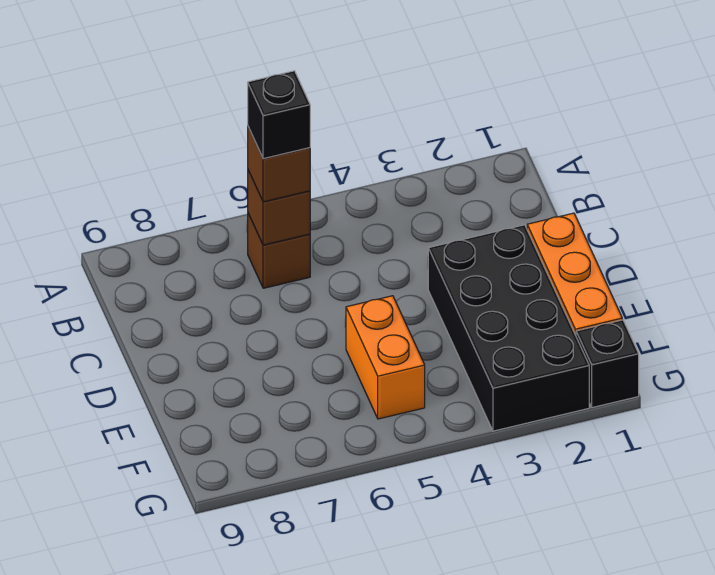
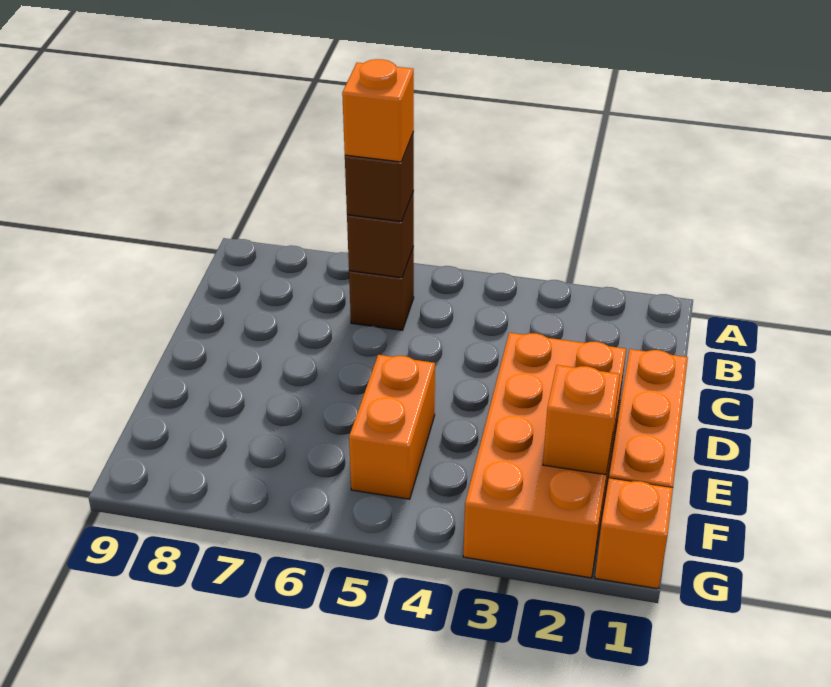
black brick B6 level 4 -> orange brick B6 level 4
black brick D2:G3 level 1 -> orange brick D2:G3 level 1
none -> orange brick F2 level 2
black brick G1 level 1 -> orange brick G1 level 1

